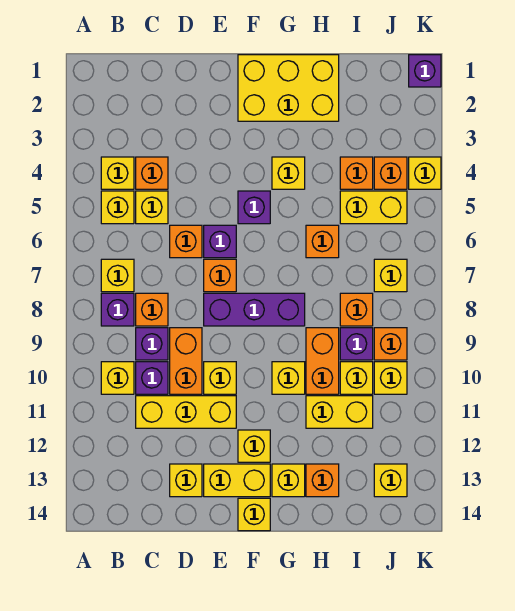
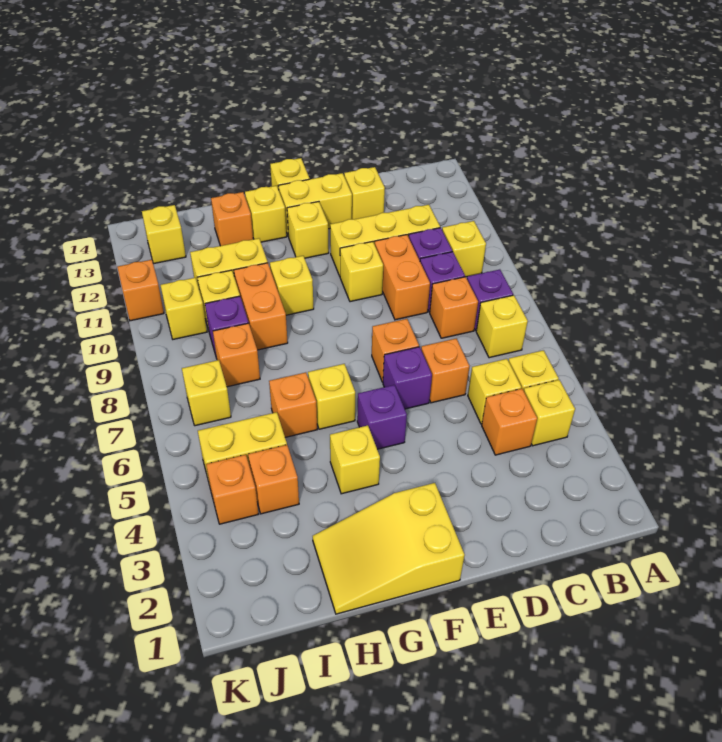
purple brick E8:G8 level 1 -> none
yellow brick F1:H2 level 1 -> yellow slope F1:H2 level 1 top F
orange brick J9 level 1 -> orange brick K11 level 1
purple brick K1 level 1 -> none
yellow brick K4 level 1 -> yellow brick G6 level 1

